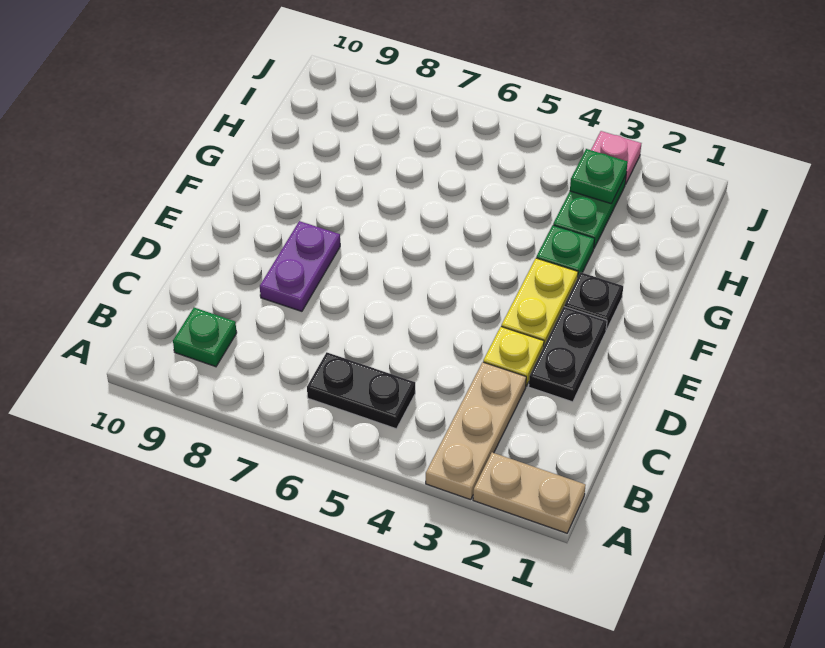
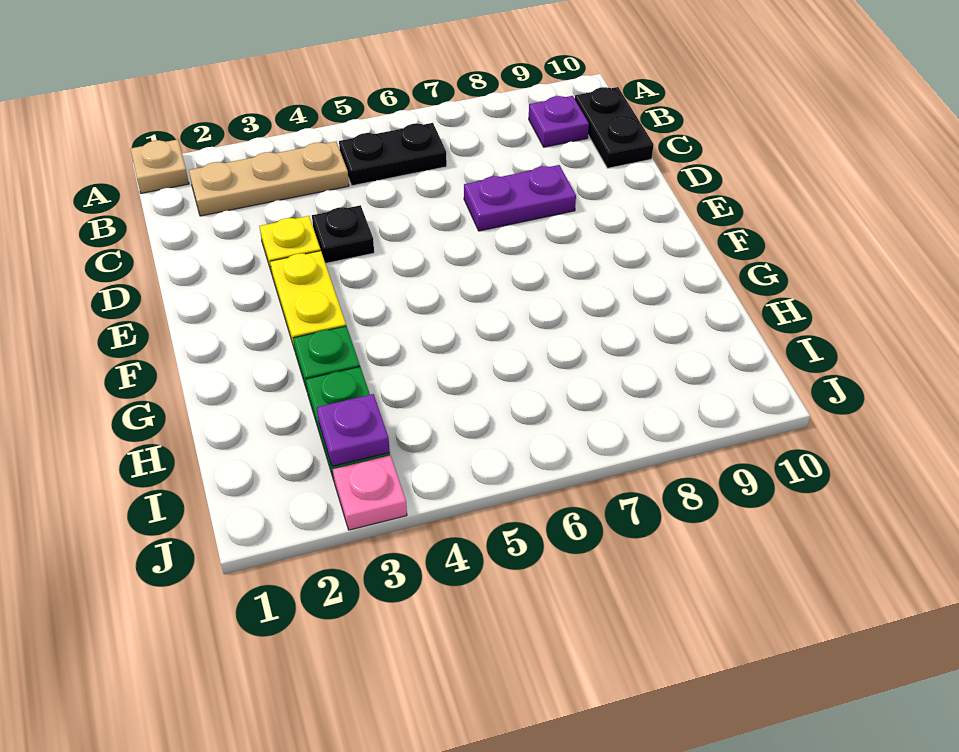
tan plate A1:A2 level 1 -> tan plate A1 level 1
tan plate A3:C3 level 1 -> tan plate B2:B4 level 1
green plate B9 level 1 -> purple plate B9 level 1
black plate D2:E2 level 1 -> black plate B10:C10 level 1
purple plate D8:E8 level 1 -> purple plate D7:D8 level 1
black plate F2 level 1 -> black plate D4 level 1
green plate I3 level 2 -> purple plate I3 level 2

